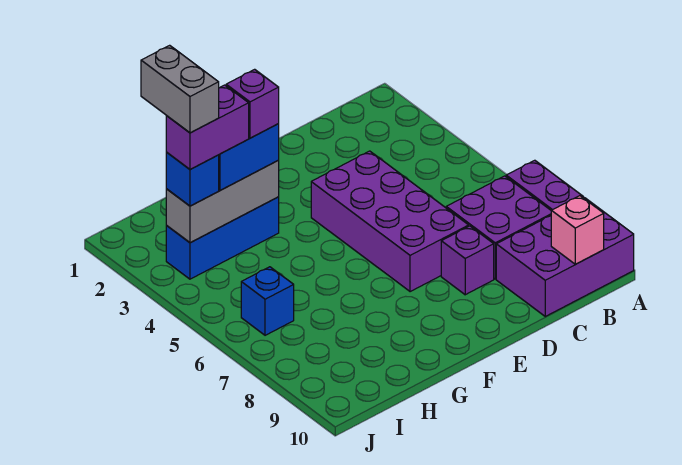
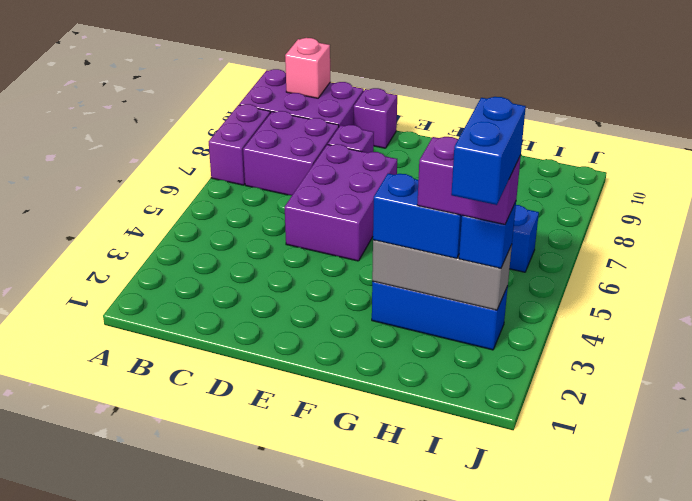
purple brick D4:E7 level 1 -> purple brick D5:E7 level 1
purple brick G3 level 4 -> purple brick D10 level 1
grey brick I2:I3 level 5 -> blue brick I2:I3 level 5

